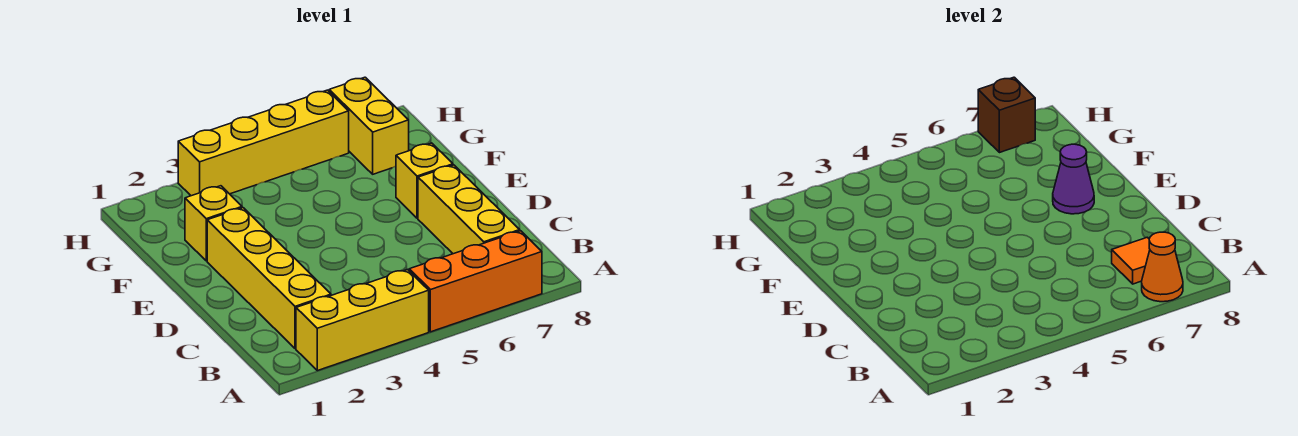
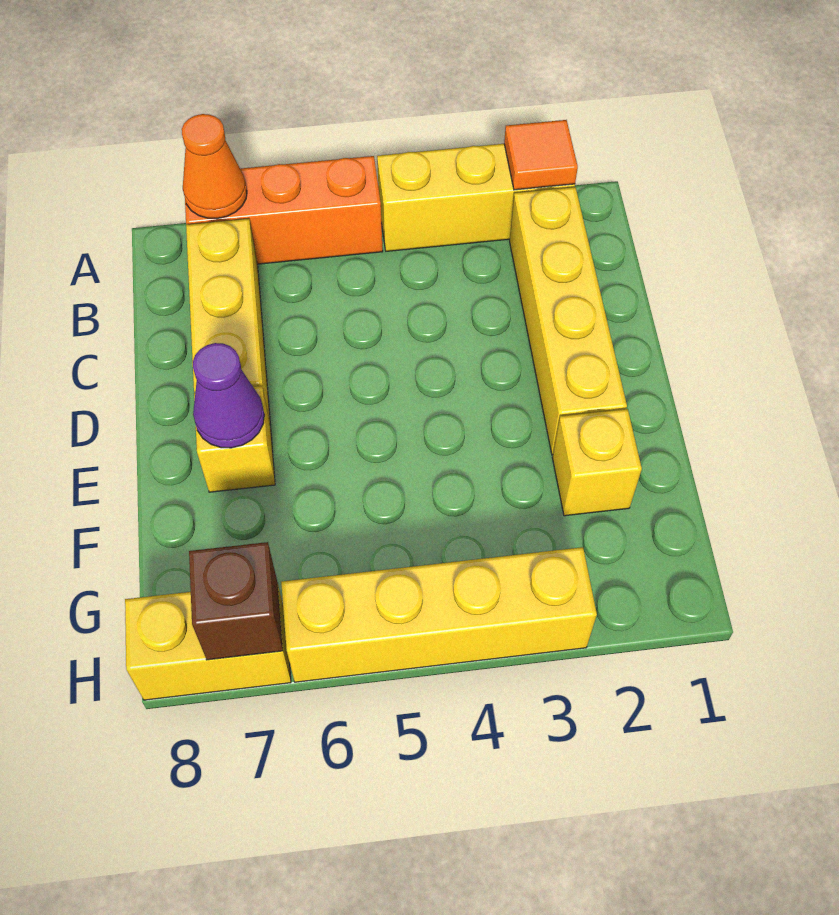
orange tile B7 level 2 -> orange tile A2 level 2
yellow brick G7:H7 level 1 -> yellow brick H7:H8 level 1

